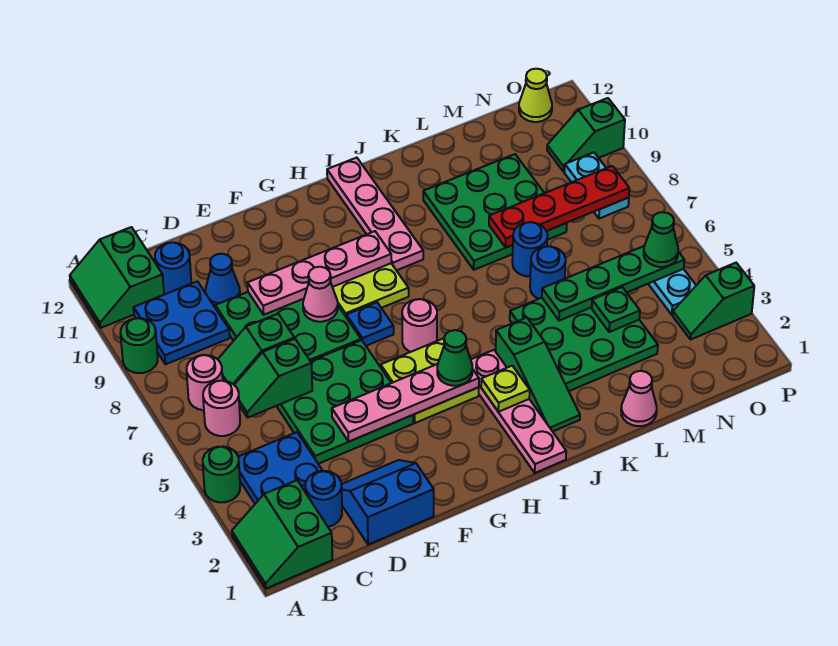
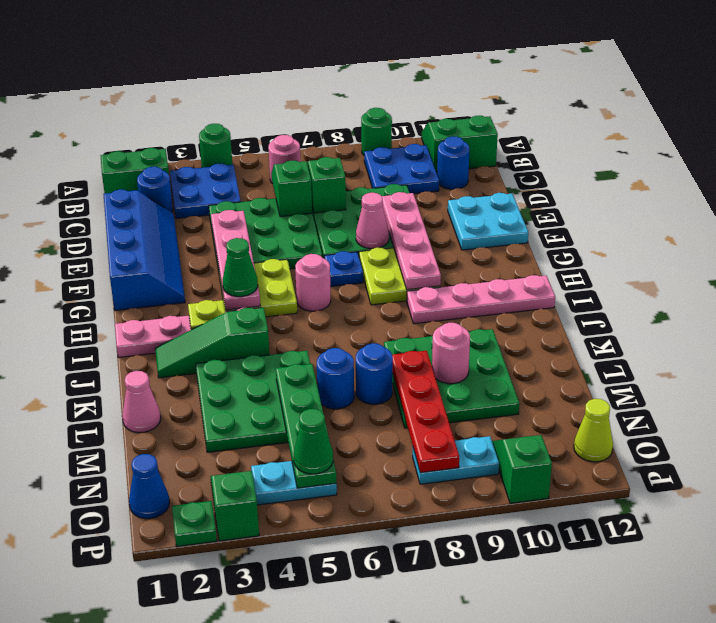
pink round brick B7 level 1 -> pink round brick L9 level 2
blue slope D1:E2 level 1 top 1 -> blue slope D1:G2 level 1 top 1
blue cone D10 level 1 -> blue cone O1 level 1
none -> cyan plate E11:F12 level 1
green plate M4 level 2 -> green plate P2 level 1

